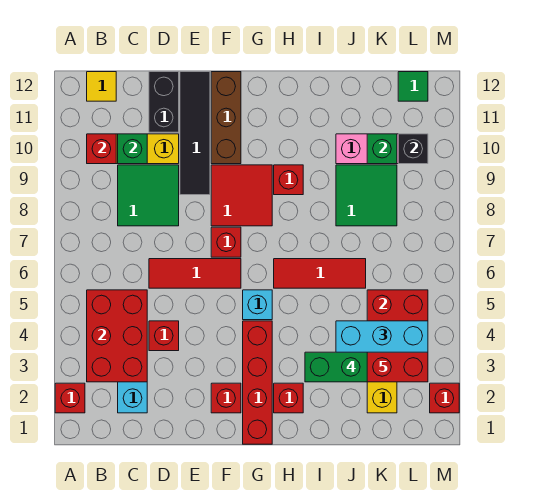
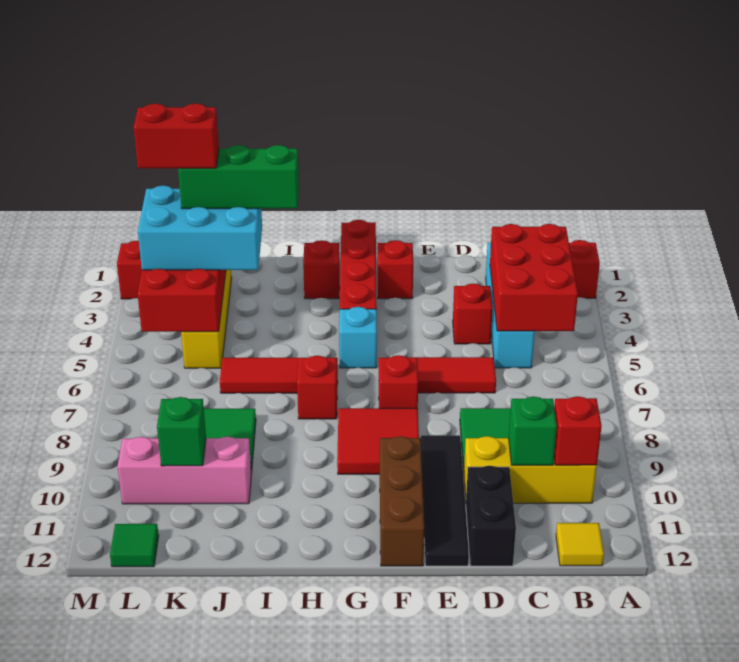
red brick H9 level 1 -> red brick H7 level 1
black brick L10 level 2 -> none

